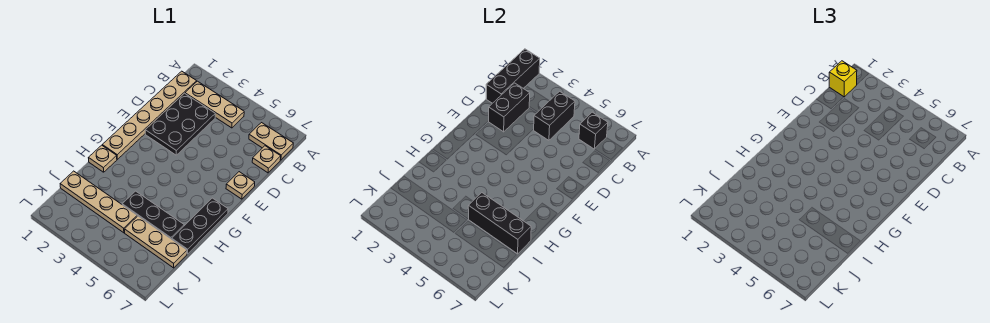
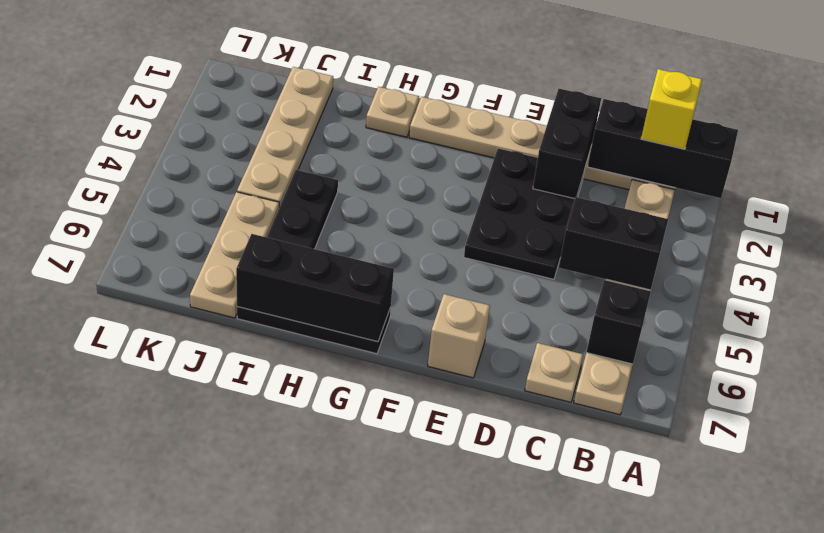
black plate C2:E3 level 1 -> black plate D2:E4 level 1
black brick C2:D2 level 2 -> black brick D1:D2 level 2
tan plate E7 level 1 -> tan brick E7 level 1
black brick I5:I7 level 2 -> black brick G7:I7 level 2

